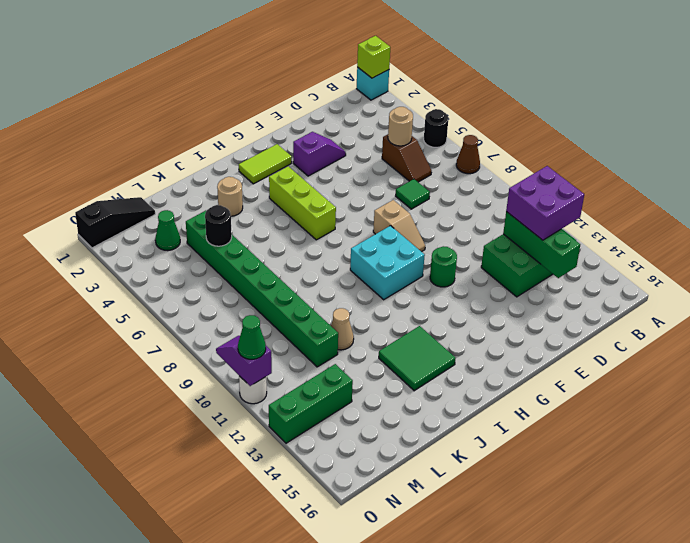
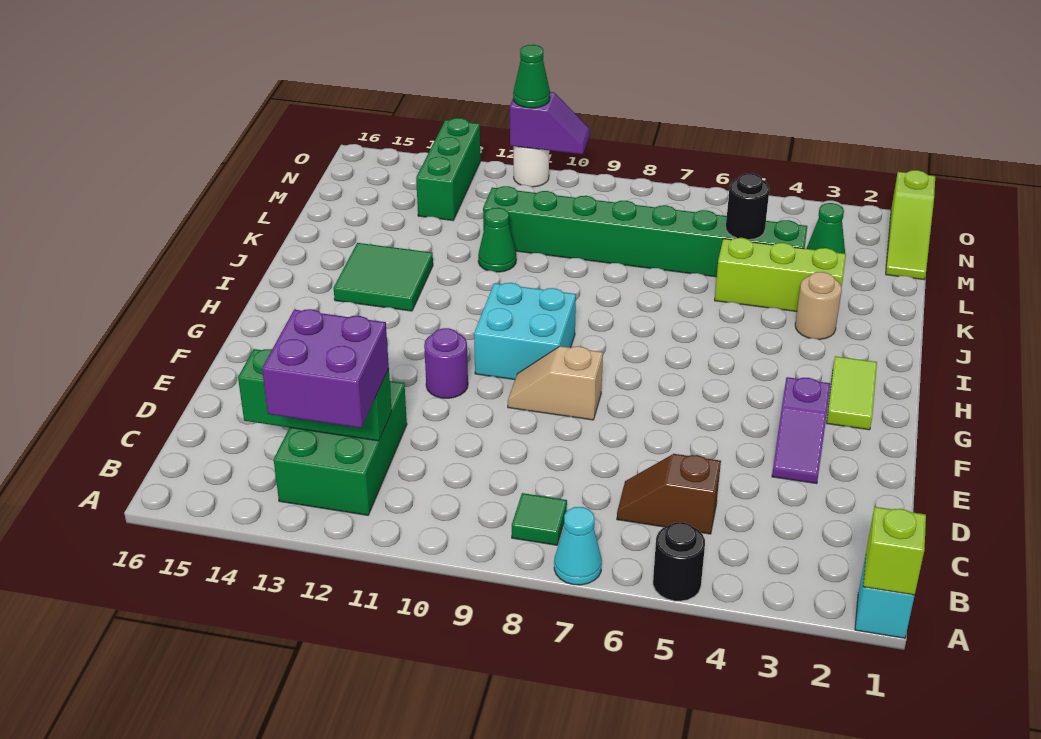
brown cone A7 level 1 -> cyan cone A7 level 1
tan round brick C5 level 2 -> none
green tile D7 level 1 -> green tile B8 level 1
green round brick F11 level 1 -> purple round brick F11 level 1
lime brick H4:H6 level 1 -> lime brick K3:K5 level 1
tan cone K11 level 1 -> green cone K11 level 1
black slope M1:O1 level 1 top O -> lime slope M1:O1 level 1 top O

